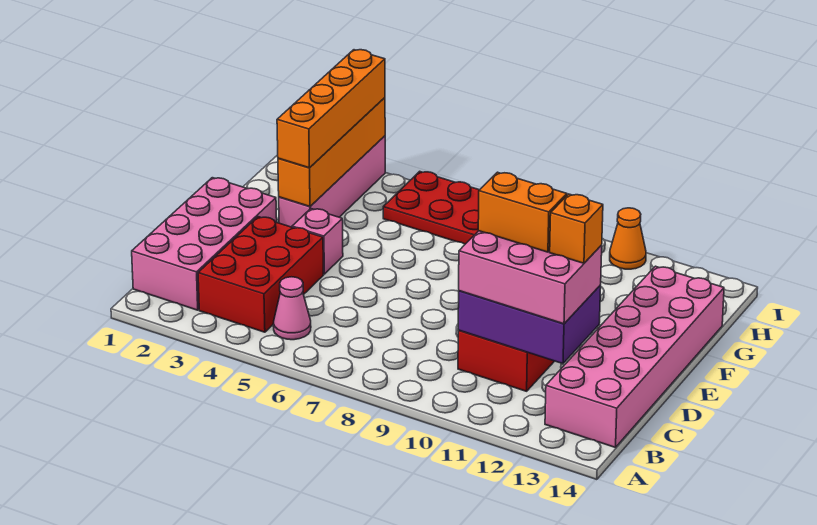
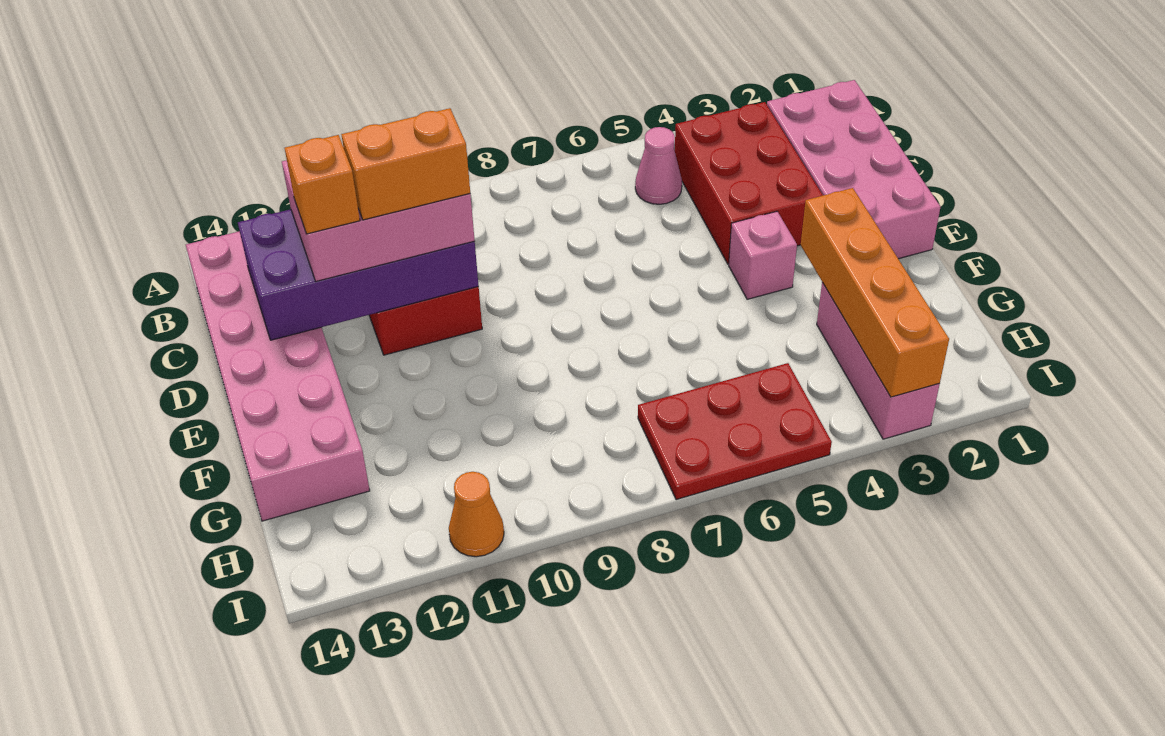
purple brick C10:D12 level 2 -> purple brick C10:D13 level 2
pink brick F3:I3 level 1 -> pink brick G3:I3 level 1
orange brick F3:I3 level 3 -> none

